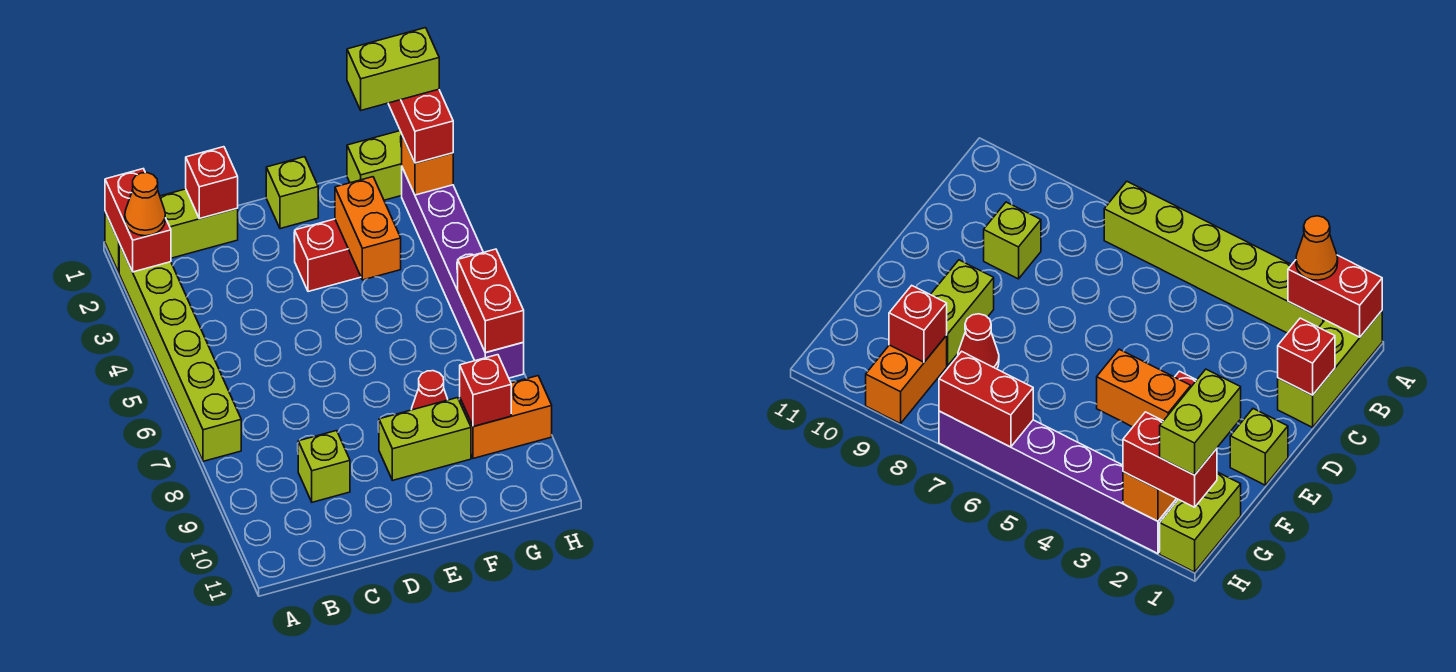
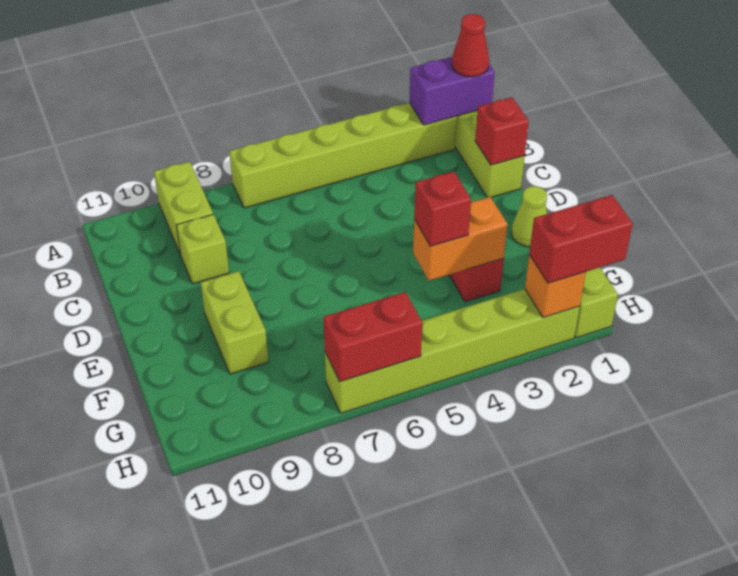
red brick A1:A2 level 2 -> purple brick A1:A2 level 2
orange cone A2 level 3 -> none
lime brick E1 level 1 -> lime cone E1 level 1
red cone F8 level 1 -> red cone A1 level 3
lime brick G1:H1 level 4 -> lime brick A9:B9 level 1
orange brick G9:H9 level 1 -> none
red brick G9 level 2 -> red brick F4 level 3
purple brick H2:H7 level 1 -> lime brick H2:H7 level 1

